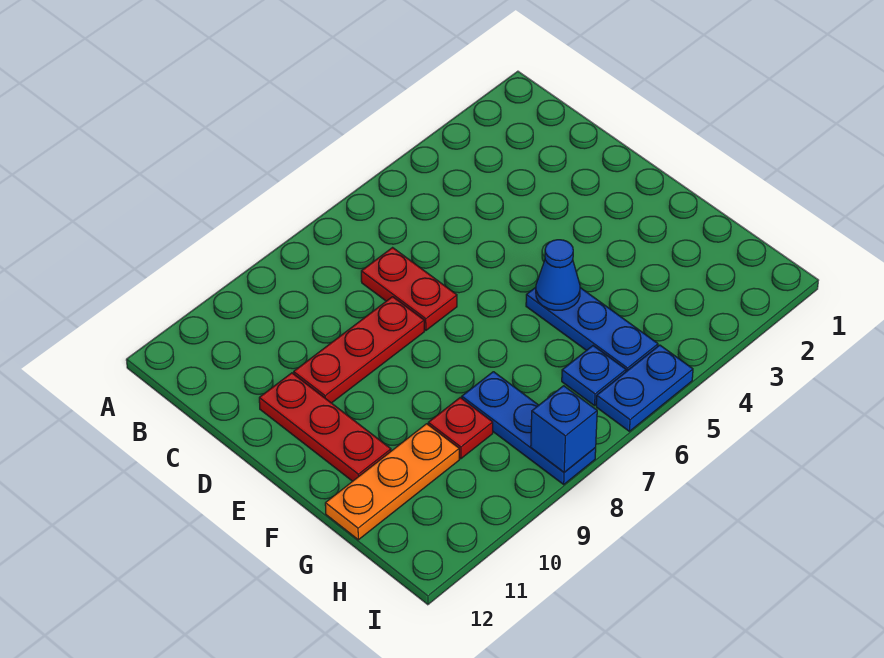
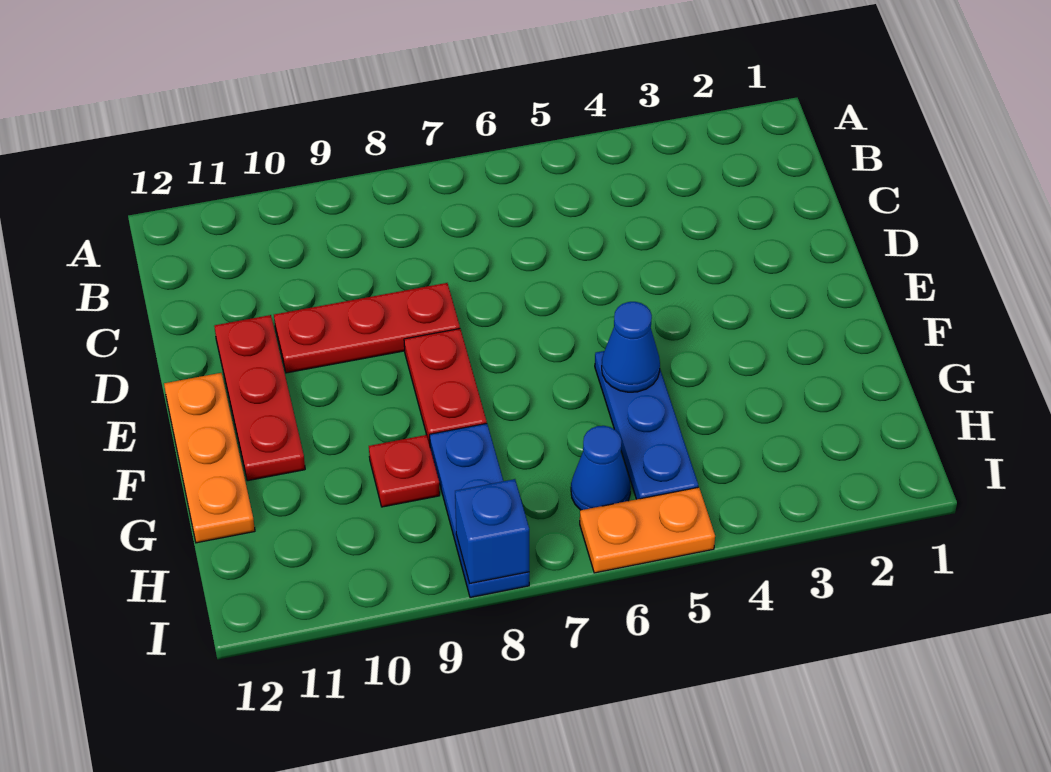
red plate C7:D7 level 1 -> red plate E8:F8 level 1
orange plate G10:G12 level 1 -> orange plate E12:G12 level 1
blue plate H6 level 1 -> blue cone H6 level 1
blue plate I5:I6 level 1 -> orange plate I5:I6 level 1

